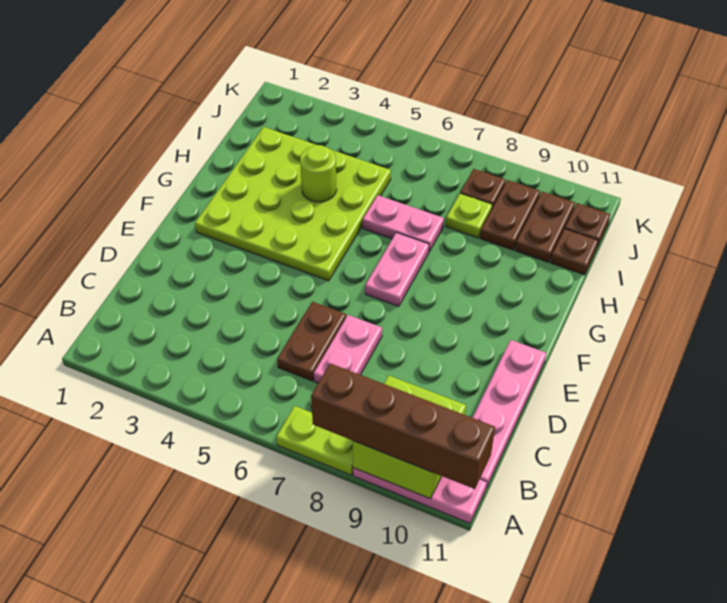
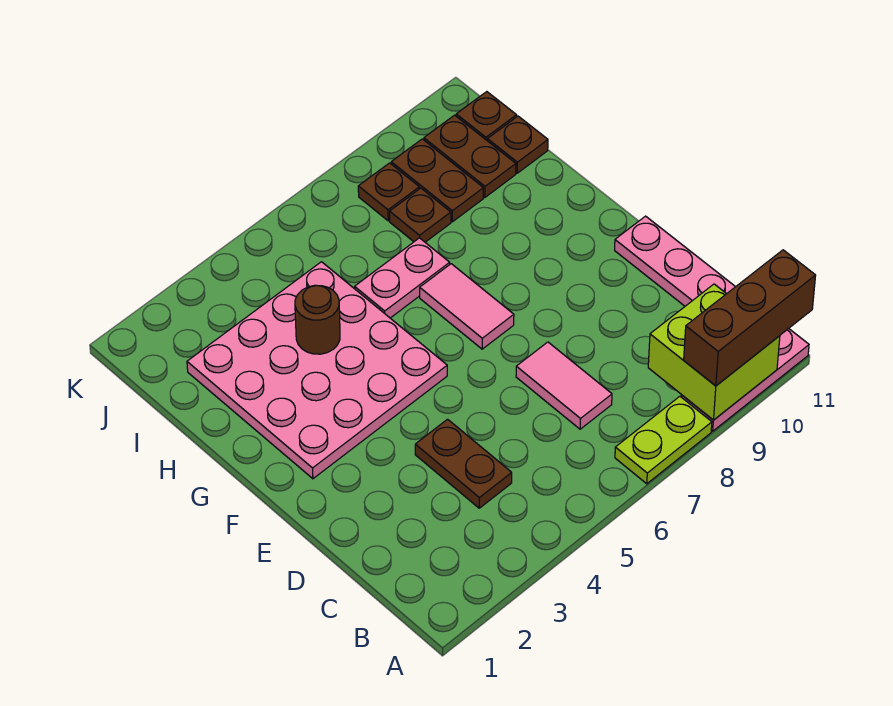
brown brick A8:A11 level 3 -> brown brick A9:A11 level 3
brown plate C6:D6 level 1 -> brown plate C4:D4 level 1
pink plate C7:D7 level 1 -> pink tile C7:D7 level 1
lime plate F2:I5 level 1 -> pink plate F2:I5 level 1
pink plate F7:G7 level 1 -> pink tile F7:G7 level 1
lime round brick H4 level 2 -> brown round brick H4 level 2
lime plate I8 level 1 -> brown plate I8 level 1

